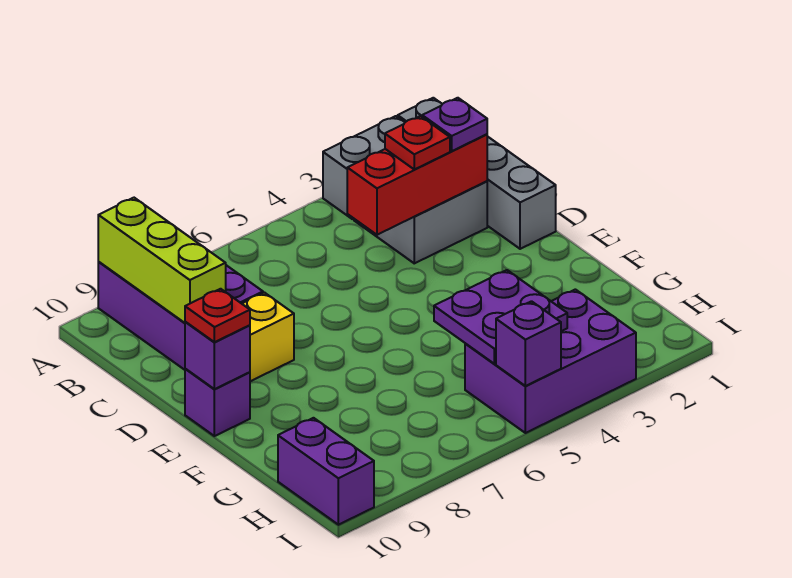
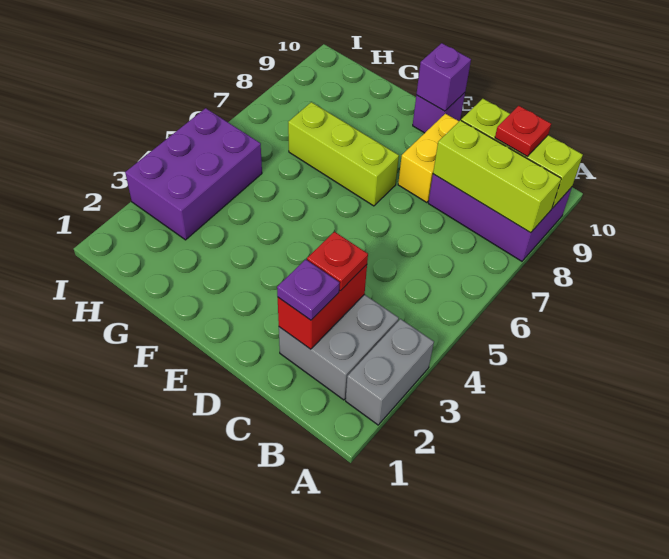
grey brick A1:D1 level 1 -> none
none -> lime brick A8:C8 level 2
red brick C2:C4 level 2 -> red brick C2:C3 level 2
none -> lime brick E7:G7 level 1
red plate E10 level 3 -> red plate B9 level 3
purple plate G4:H5 level 2 -> none
purple brick H10:I10 level 1 -> none
purple brick I5 level 2 -> none

